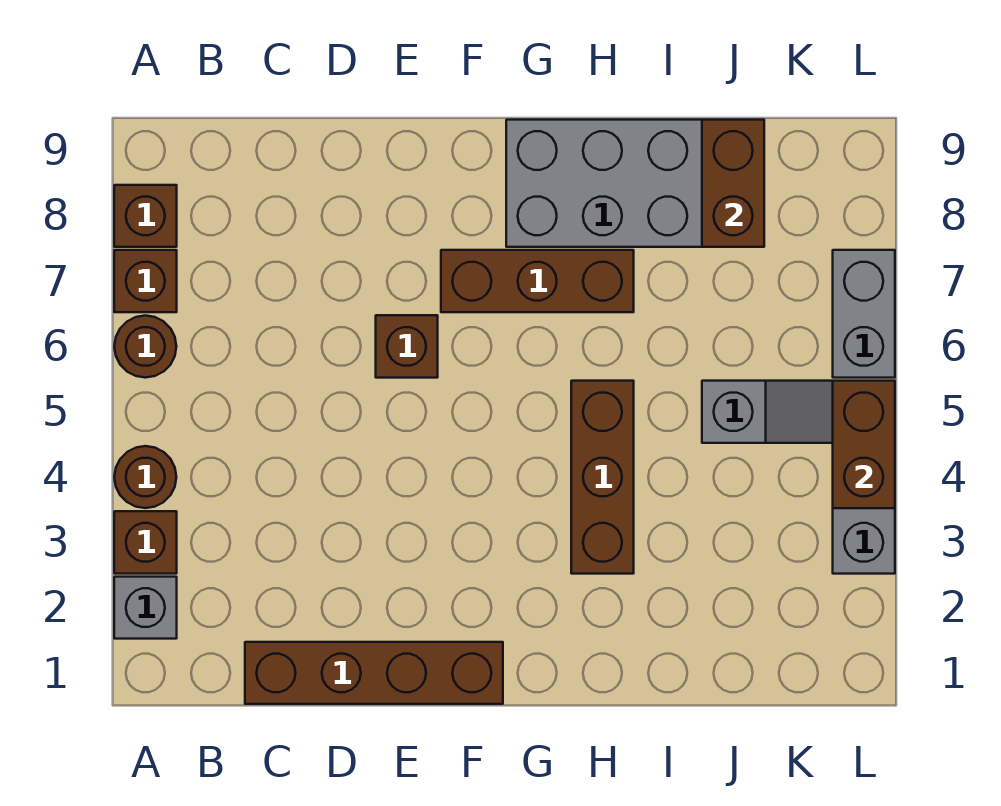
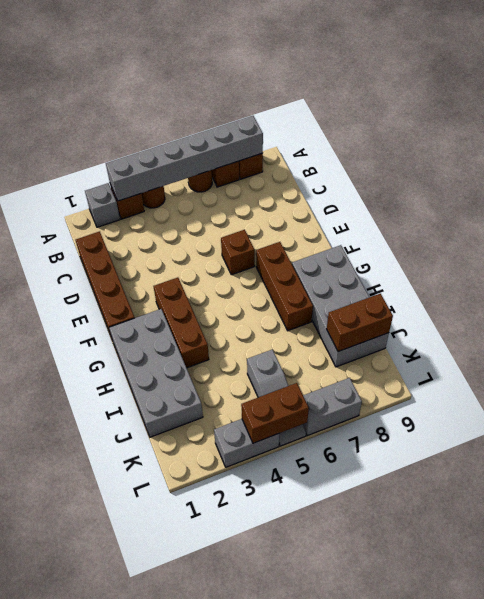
none -> grey brick A3:A8 level 2
none -> grey brick G1:J2 level 1
brown brick H3:H5 level 1 -> brown brick F3:H3 level 1

